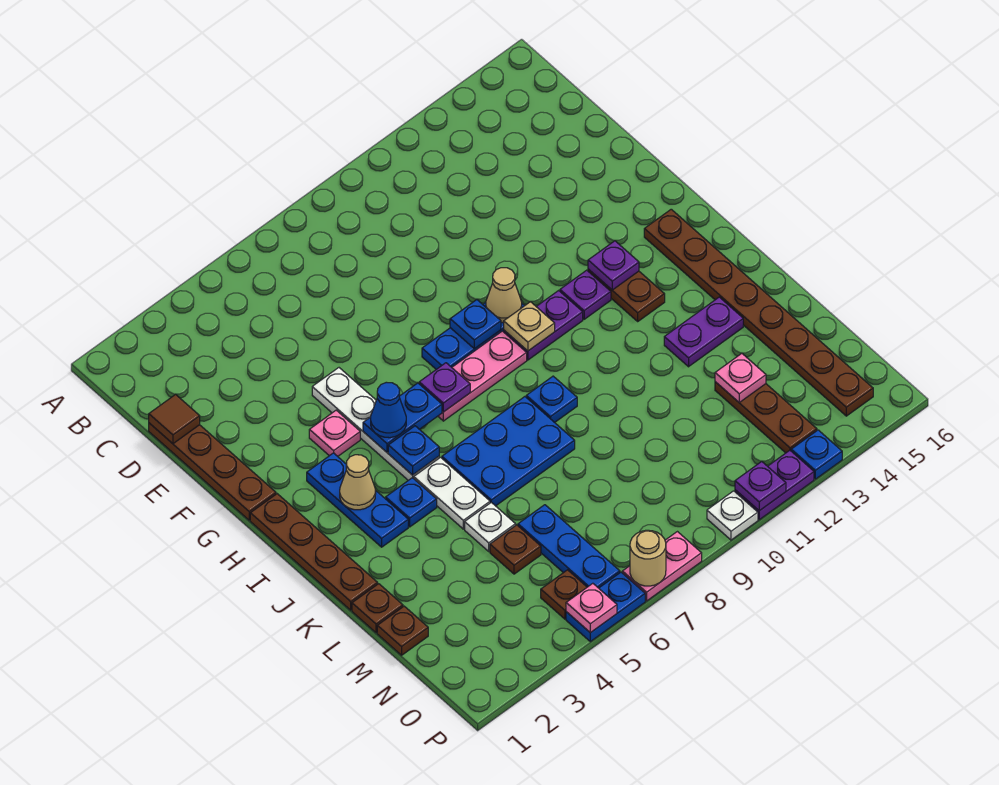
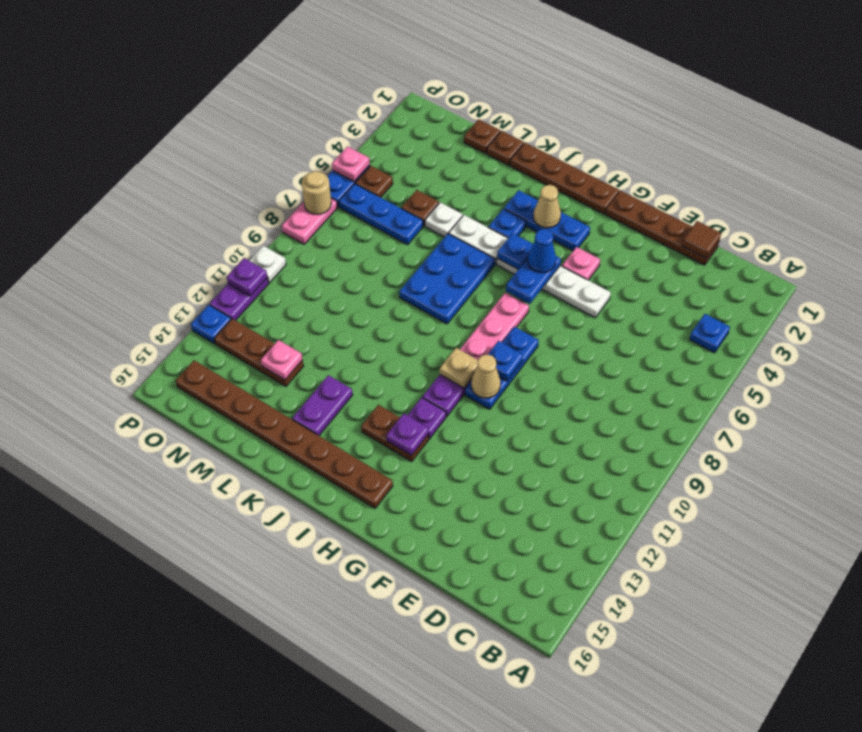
purple plate H7 level 2 -> none
blue plate J9 level 1 -> blue plate B4 level 1

